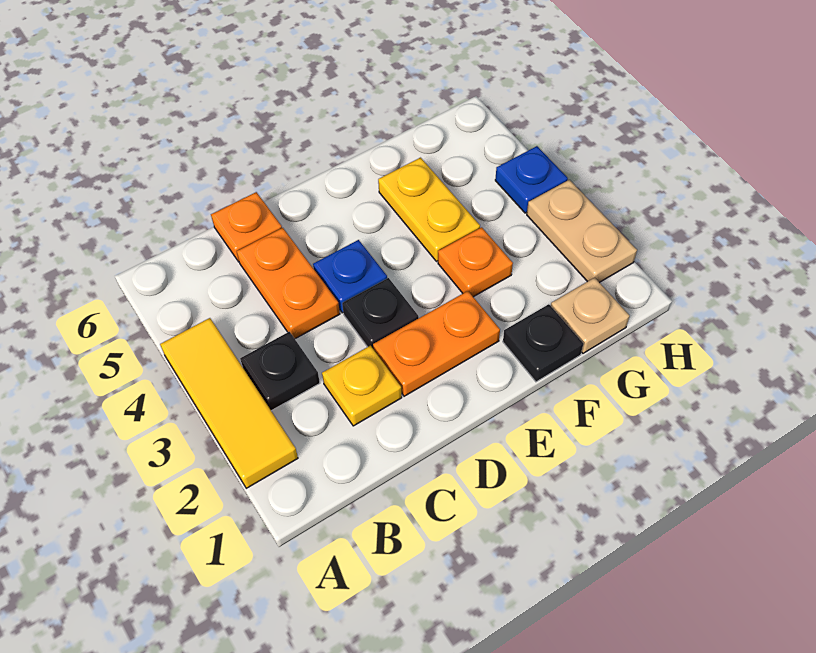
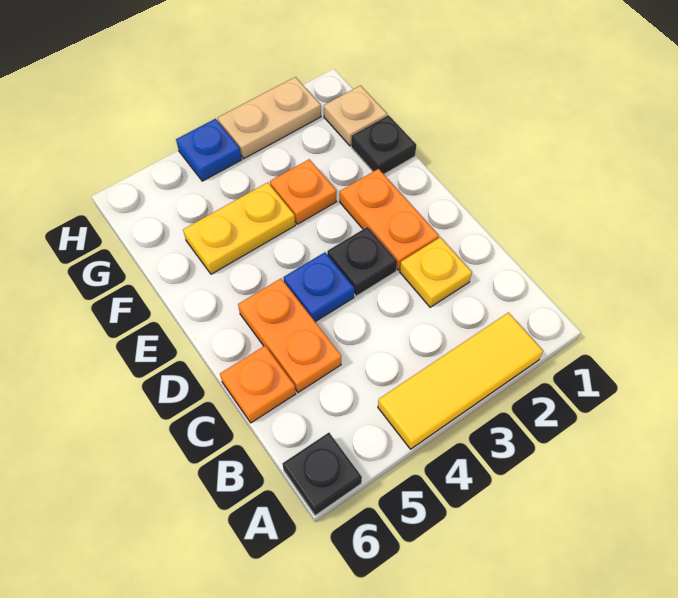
black plate B3 level 1 -> black plate A6 level 1
orange plate C4:C5 level 1 -> orange plate C5:D5 level 1

